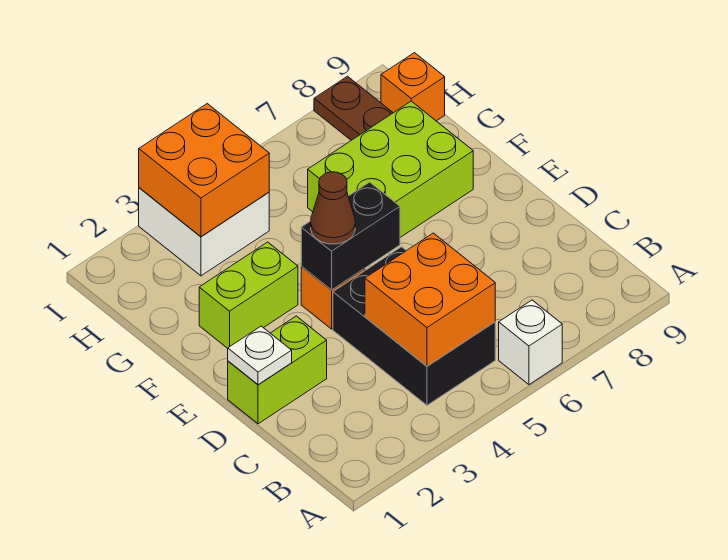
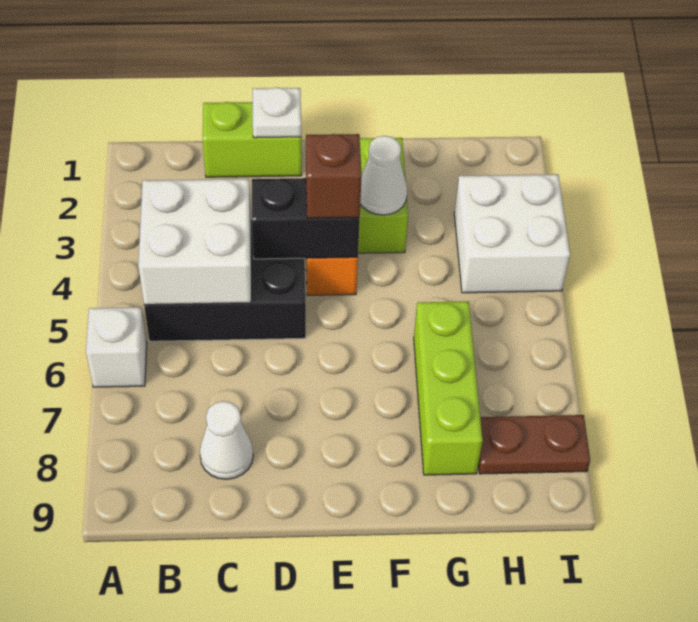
orange brick B4:C5 level 2 -> white brick B4:C5 level 2
none -> white cone C8 level 1
lime brick D1:D2 level 1 -> lime brick C1:D1 level 1
black brick E4:E5 level 2 -> black brick D4:E4 level 2
brown cone E4 level 3 -> brown brick E4 level 3
none -> white cone F3 level 2
lime brick F6:G8 level 1 -> lime brick G6:G8 level 1
orange brick H3:I4 level 2 -> none
orange brick H9 level 1 -> none

